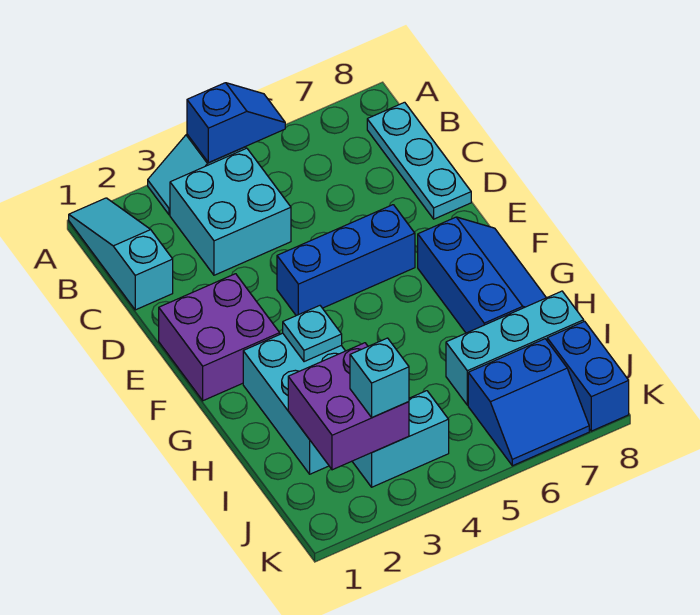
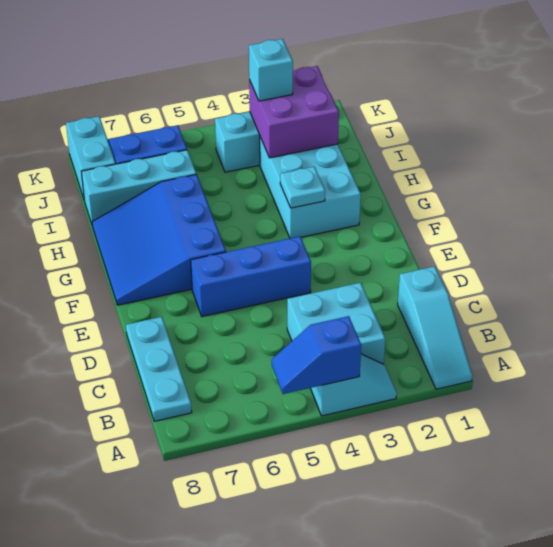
purple brick E1:F2 level 1 -> none
blue slope F7:H8 level 1 top 7 -> blue slope F6:H8 level 1 top 6
blue brick J8:K8 level 1 -> cyan brick J8:K8 level 1

